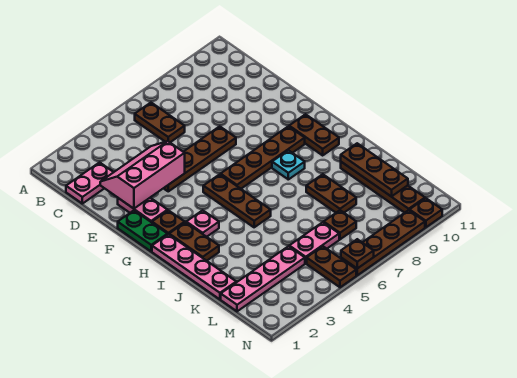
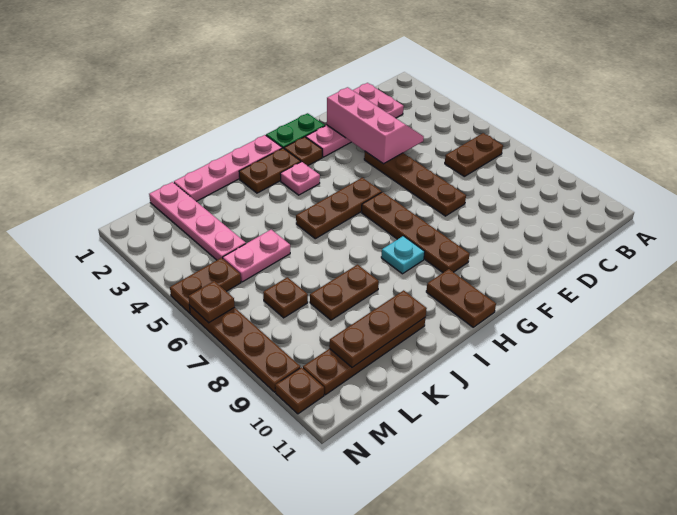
brown plate G10:H10 level 1 -> brown plate H10:H11 level 1
pink plate L5:L6 level 1 -> pink plate K5:L5 level 1

